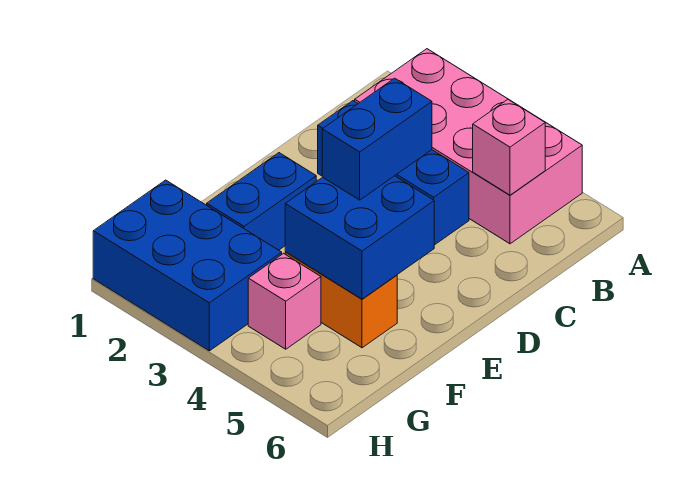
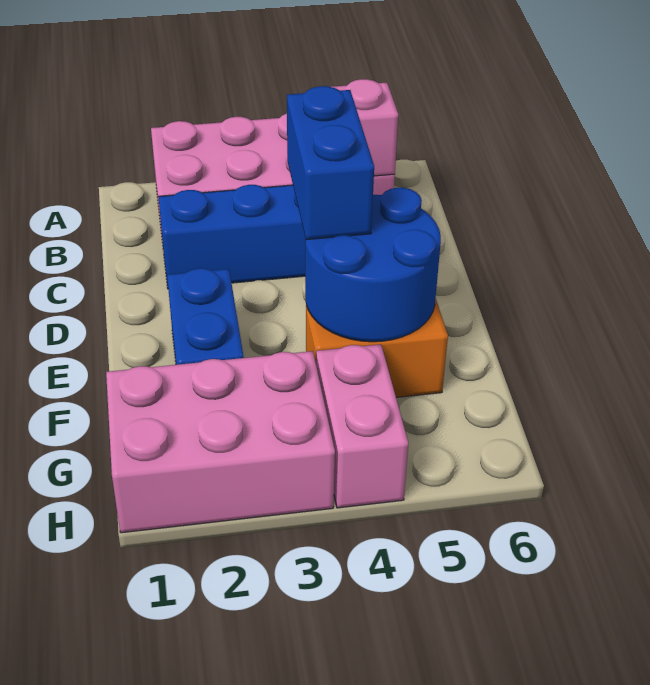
blue brick E4:F5 level 2 -> blue round brick E4:F5 level 2
blue brick G1:H3 level 1 -> pink brick G1:H3 level 1
pink brick G4 level 1 -> pink brick G4:H4 level 1

